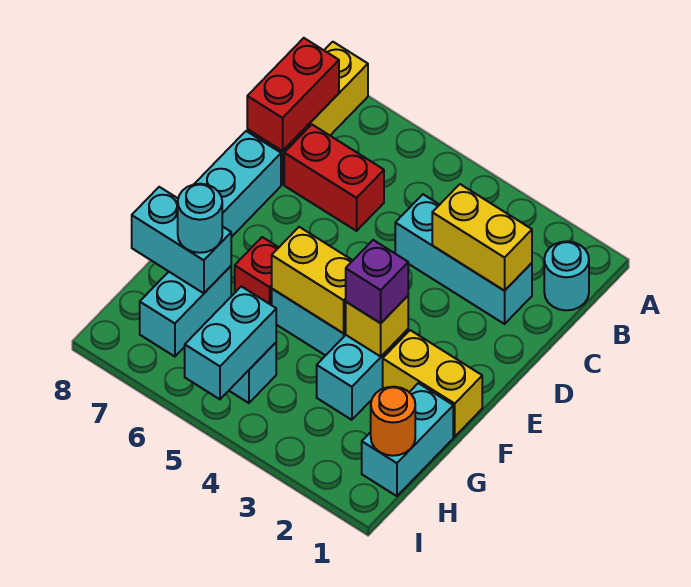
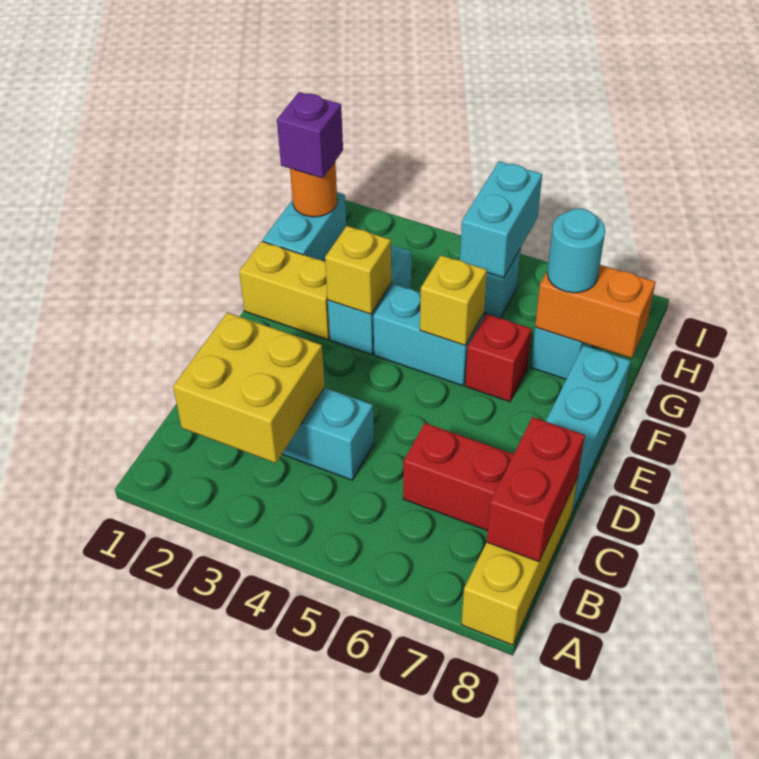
cyan round brick B1 level 1 -> none
yellow brick C2:C3 level 2 -> yellow brick B2:C3 level 2
purple brick F3 level 3 -> purple brick H1 level 3
yellow brick F4:F5 level 2 -> yellow brick F5 level 2
cyan brick G7:G8 level 2 -> orange brick G7:G8 level 2

